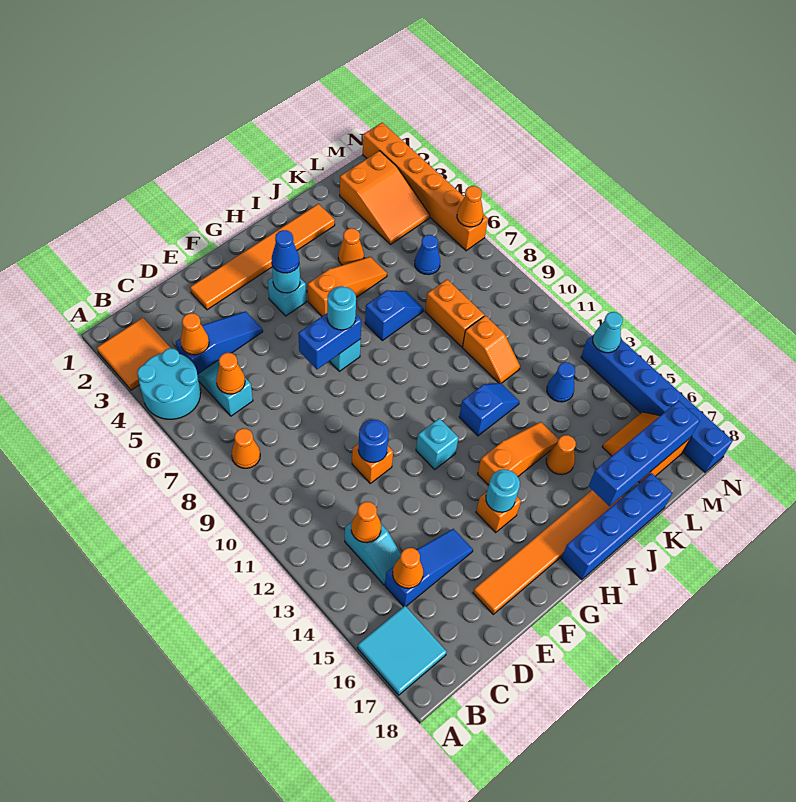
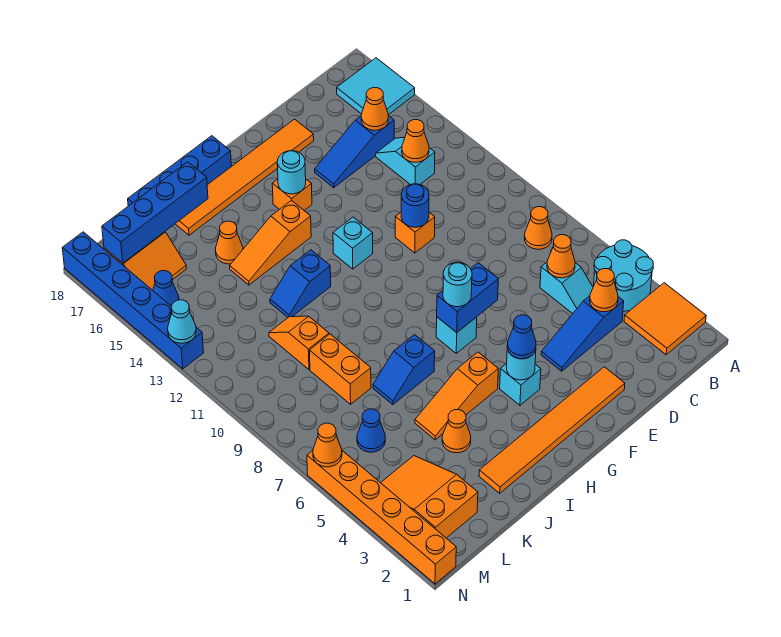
blue cone L13 level 1 -> blue cone M15 level 1

